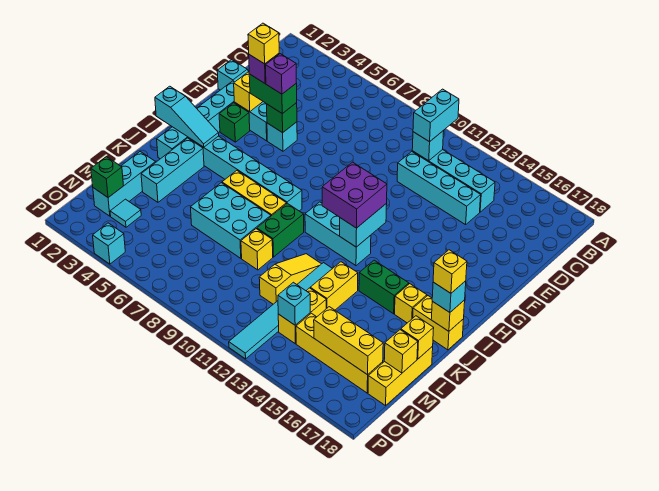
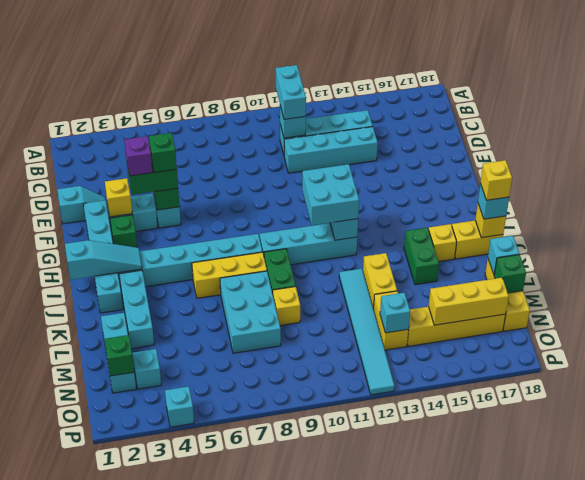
yellow brick F4 level 5 -> none
purple brick F5 level 4 -> green brick F5 level 4
purple brick H11:I12 level 3 -> cyan brick H11:I12 level 3
cyan brick I10:I12 level 1 -> cyan brick I9:I12 level 1
green brick J14:J15 level 1 -> green brick J15:K15 level 1
cyan brick K6:L8 level 1 -> cyan brick K7:M8 level 1
yellow slope K11:M11 level 1 top M -> none
yellow brick L18 level 2 -> cyan brick L18 level 2
yellow brick M18 level 2 -> green brick M18 level 2
cyan tile N3 level 1 -> cyan brick N3 level 1

